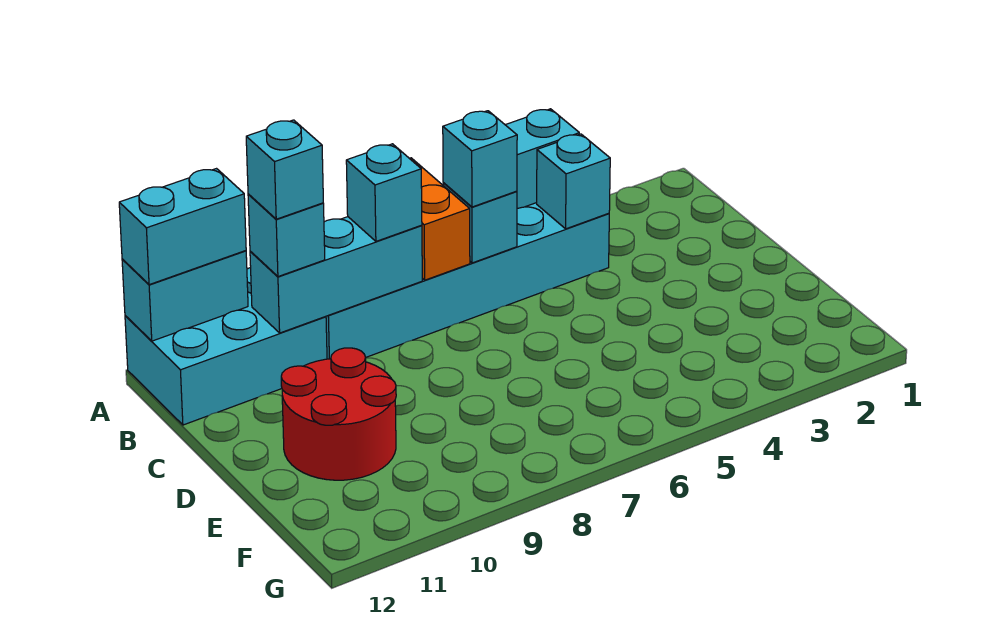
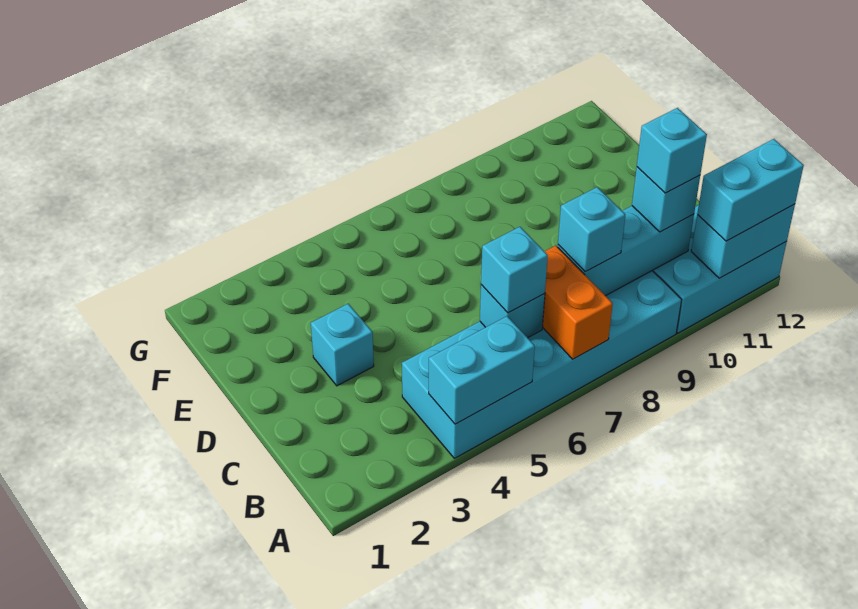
cyan brick B4 level 2 -> cyan brick D3 level 1
red round brick D10:E11 level 1 -> none

